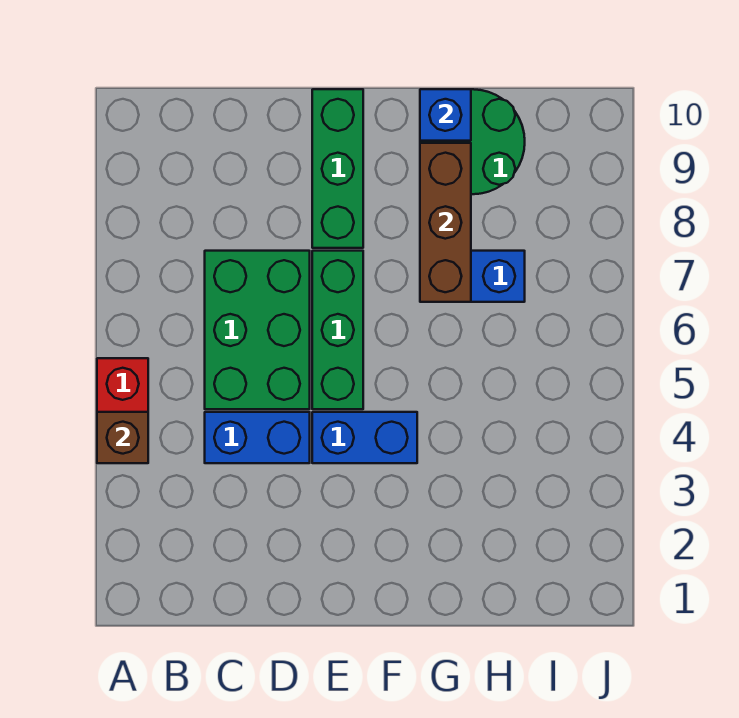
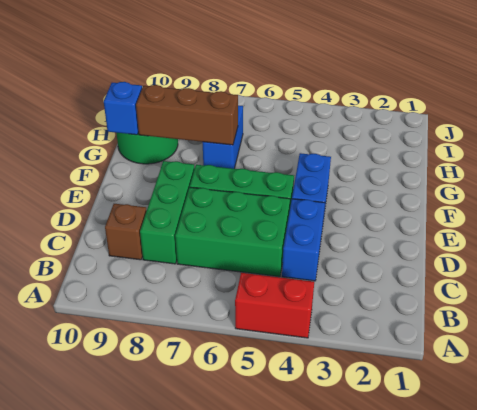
brown brick A4 level 2 -> brown brick C9 level 1
green brick E8:E10 level 1 -> green brick C8:E8 level 1

